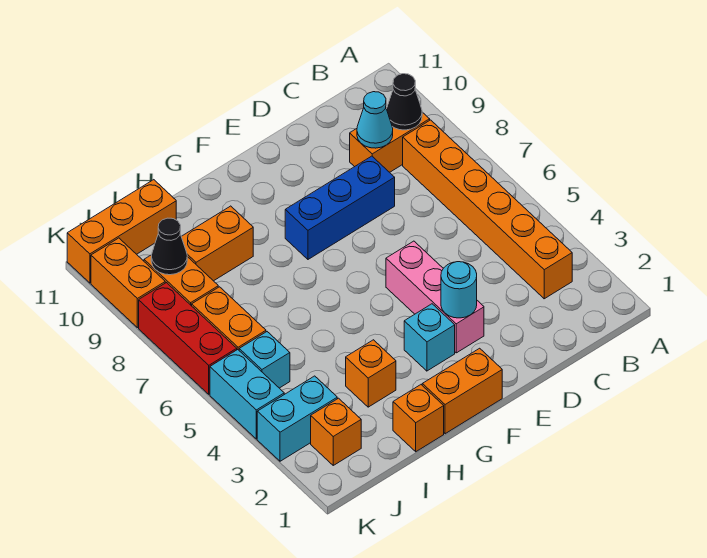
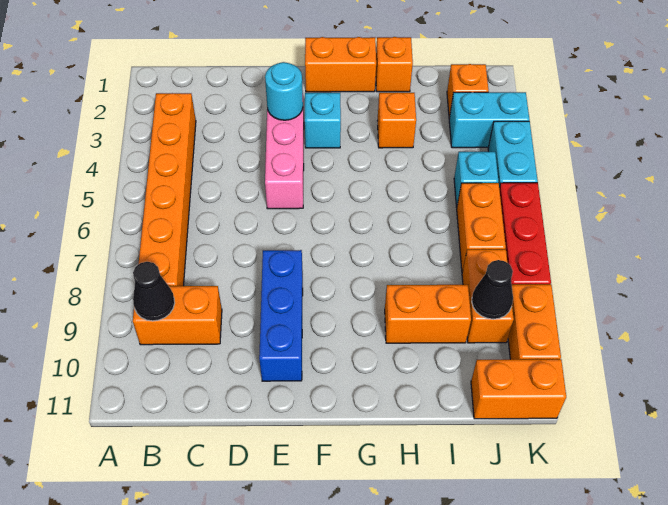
cyan cone C9 level 2 -> none
blue brick D8:F8 level 1 -> blue brick E8:E10 level 1
orange brick I11:K11 level 1 -> orange brick J11:K11 level 1

